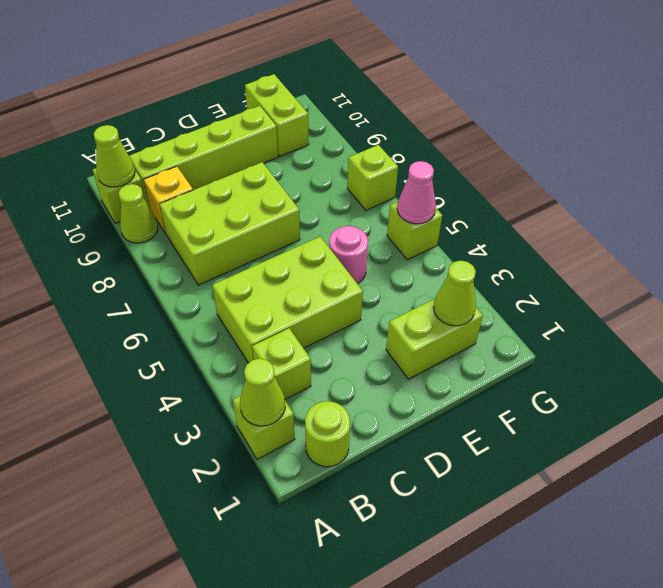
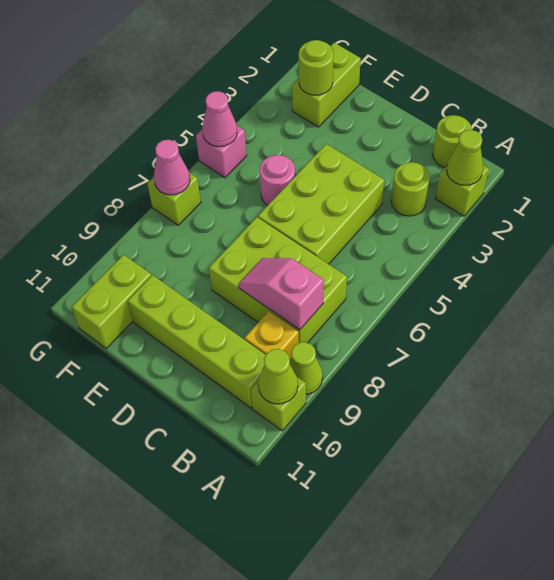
lime brick B3 level 1 -> lime round brick B3 level 1
lime brick B4:D5 level 1 -> lime brick C4:D6 level 1
none -> pink slope B8:C8 level 2 top B
lime brick E2:F2 level 1 -> lime brick F1:F2 level 1
lime cone F2 level 2 -> lime round brick F2 level 2
lime brick G5 level 1 -> pink brick G5 level 1
none -> pink cone G7 level 2

